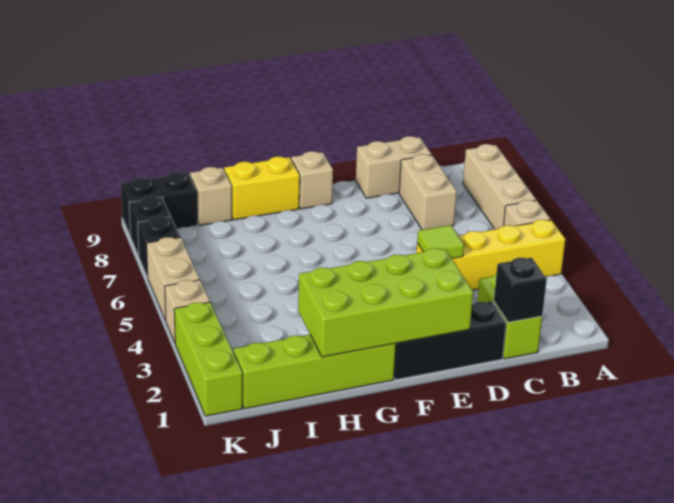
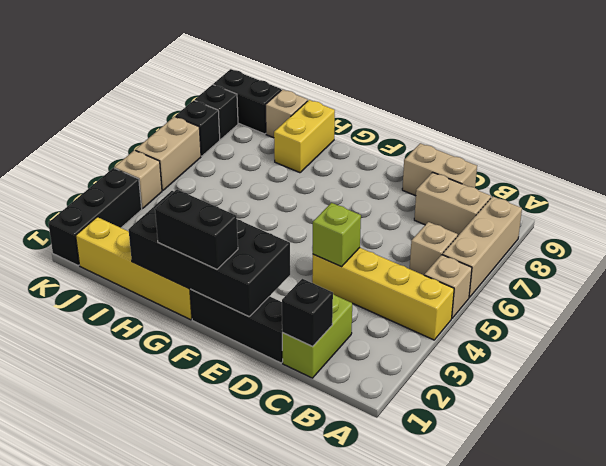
tan brick C7:C8 level 1 -> tan brick B8:C8 level 1
lime tile D4 level 2 -> lime brick D4 level 2
lime brick E1:H2 level 2 -> black brick E1:H2 level 2
none -> black brick F1:G1 level 3
tan brick F9 level 1 -> tan brick B6 level 1
lime brick G1:J1 level 1 -> yellow brick G1:J1 level 1
yellow brick G9:H9 level 1 -> yellow brick H8:H9 level 1
lime brick K1:K3 level 1 -> black brick K1:K3 level 1

